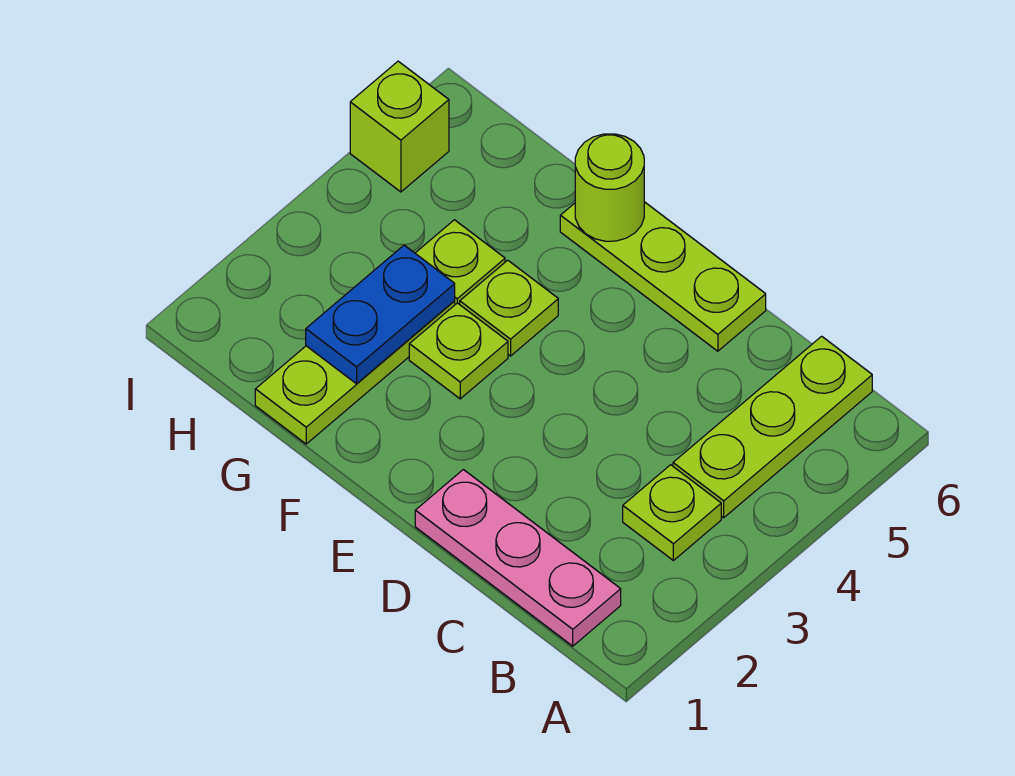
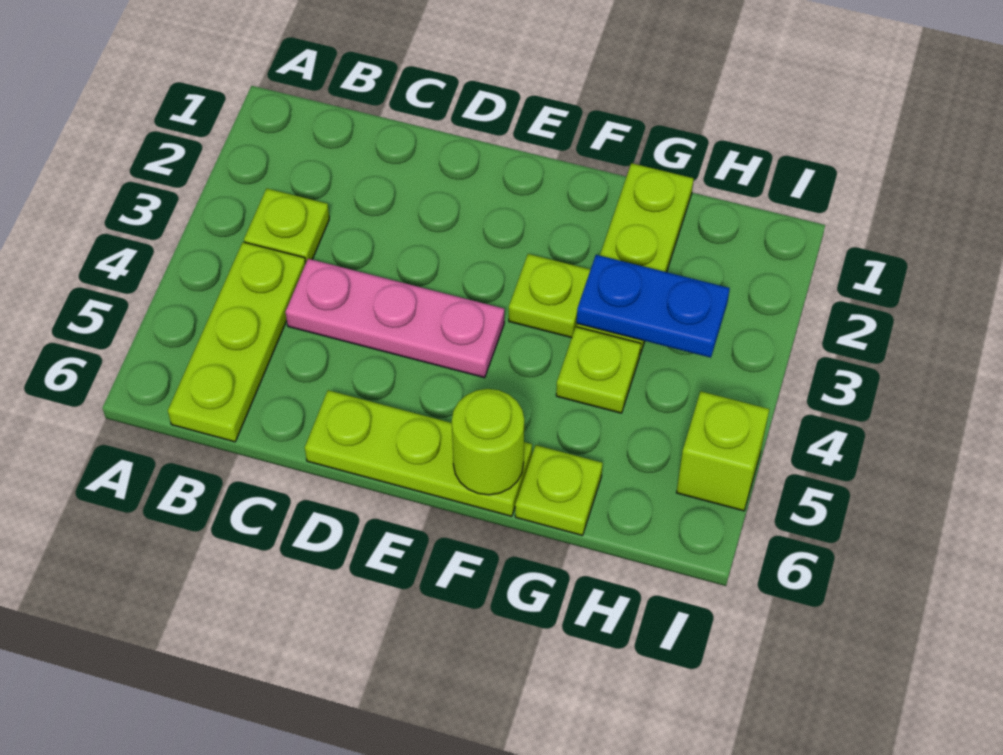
pink plate B1:D1 level 1 -> pink plate C4:E4 level 1
lime plate F4 level 1 -> lime plate G6 level 1
blue plate G2:G3 level 2 -> blue plate G3:H3 level 2

